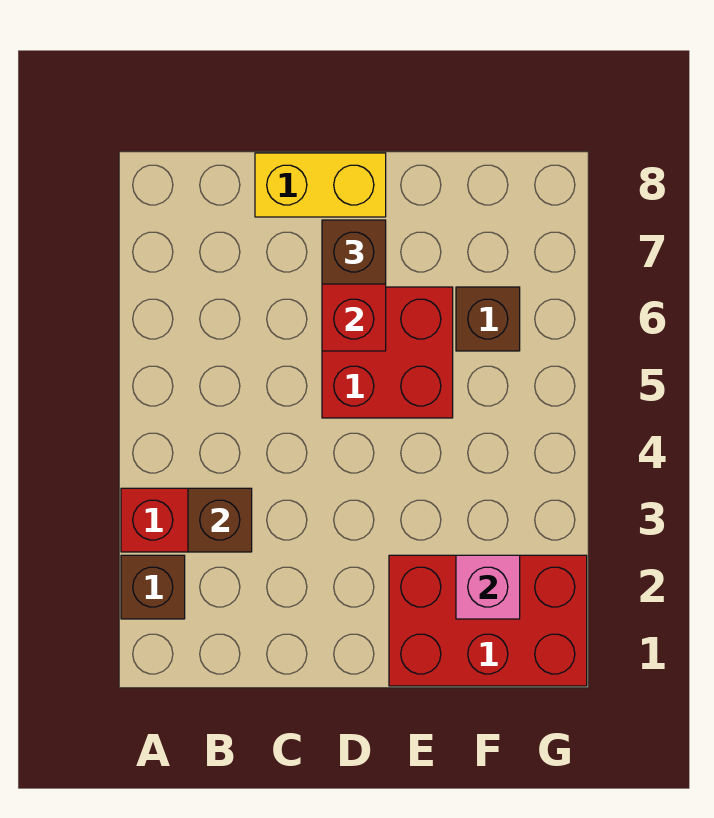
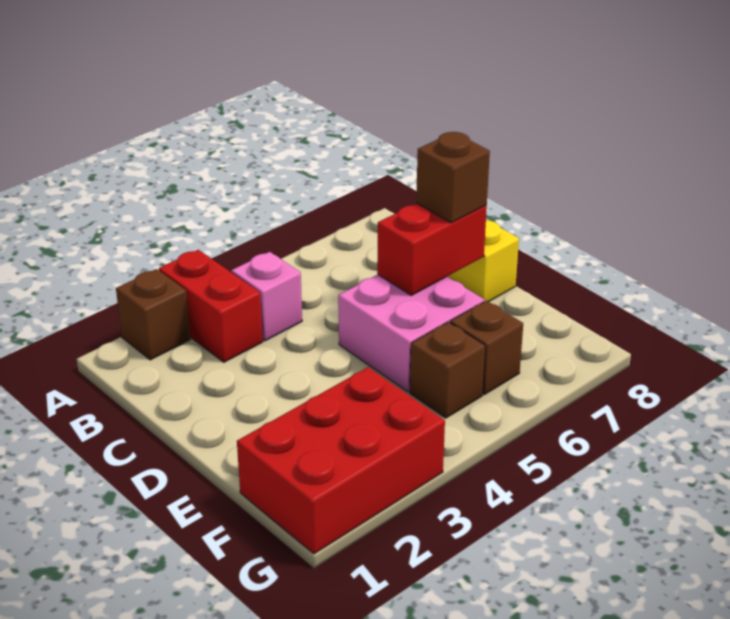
brown brick B3 level 2 -> brown brick F5 level 1
red brick D5:E6 level 1 -> pink brick D5:E6 level 1
red brick E1:G2 level 1 -> red brick F1:G3 level 1
pink brick F2 level 2 -> pink brick B4 level 1

